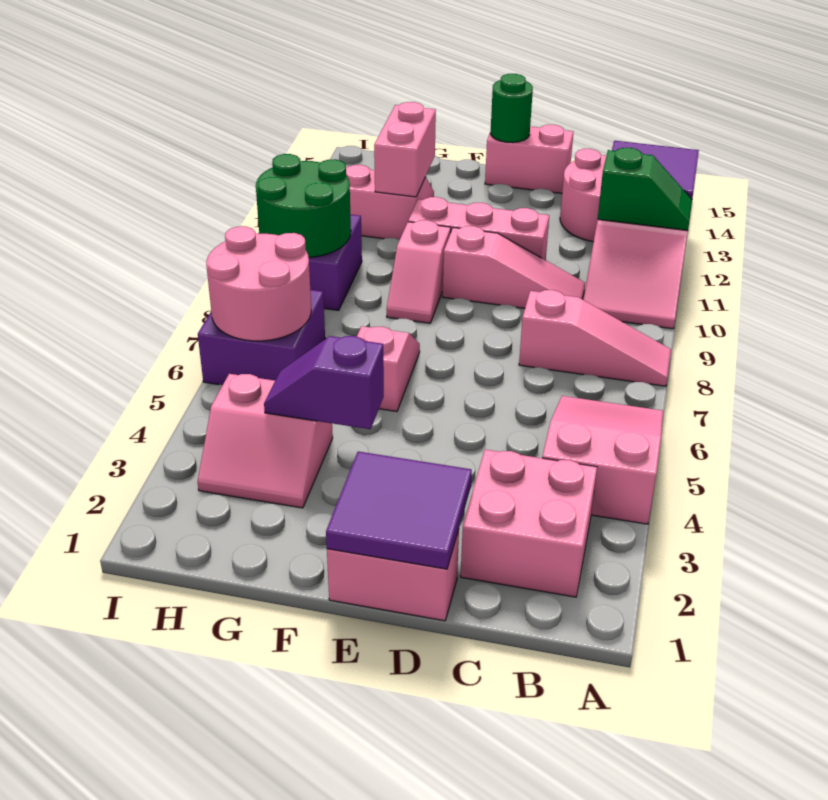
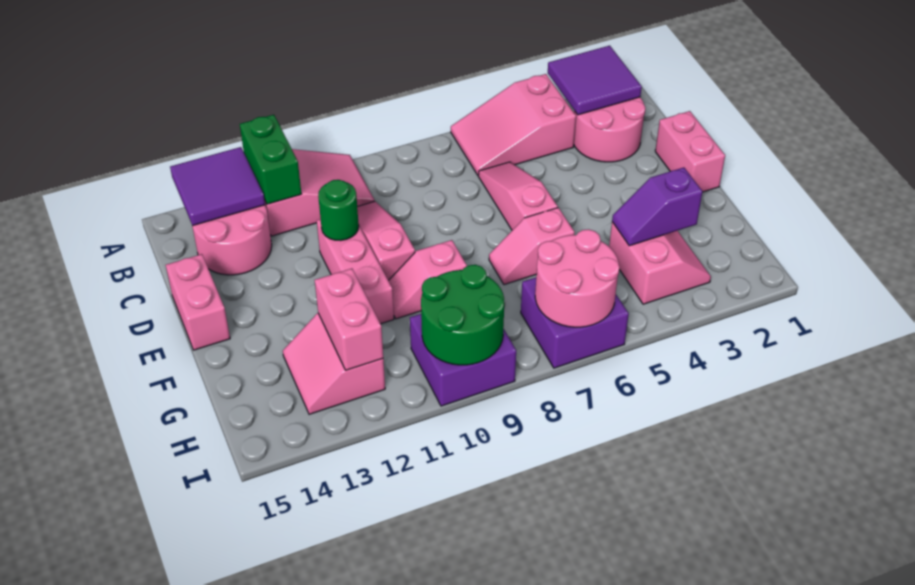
pink slope A8:C8 level 1 top C -> pink slope C6:E6 level 1 top E
green slope A12:B12 level 2 top B -> green brick A12:B12 level 2
pink brick B2:C3 level 1 -> pink round brick B2:C3 level 1
purple tile D1:E2 level 2 -> purple tile A2:B3 level 2
green round brick E15 level 2 -> green round brick D11 level 2
purple slope F4:G4 level 2 top F -> purple slope G3:G4 level 2 top 3
pink slope F9:F10 level 1 top 10 -> pink slope F9:F10 level 1 top 9
pink brick G12:G13 level 2 -> pink brick G12:H12 level 2

